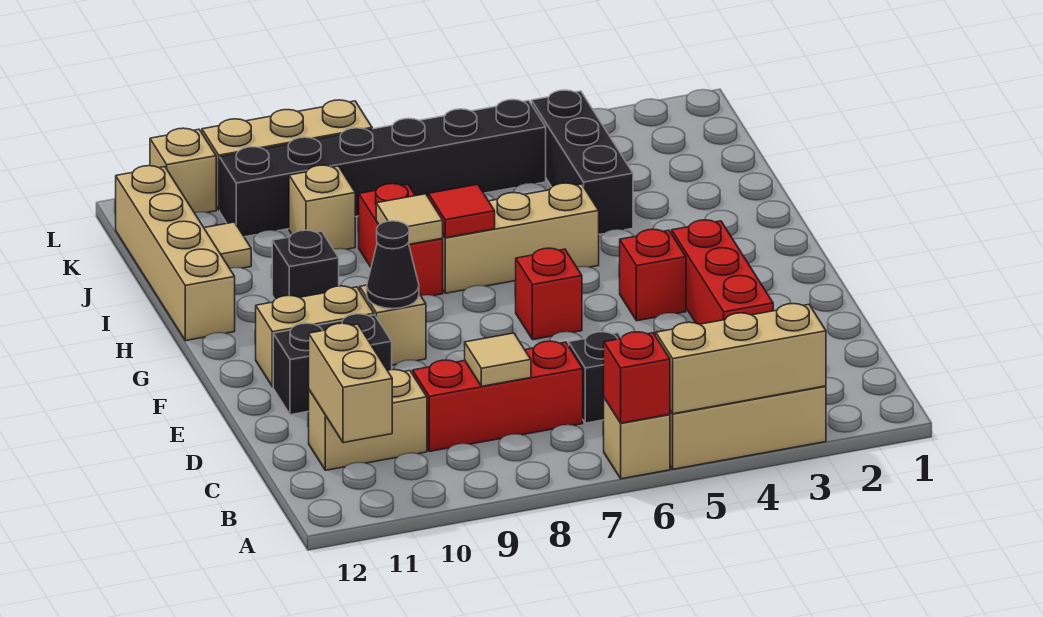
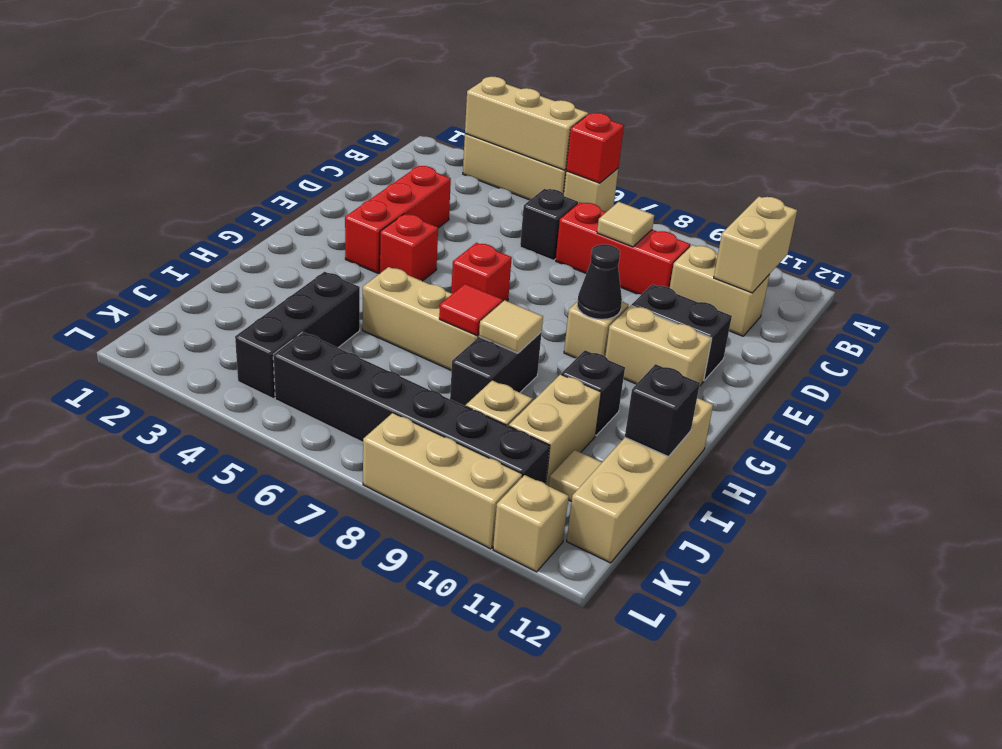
red brick H8:I8 level 1 -> black brick H8:I8 level 1
none -> tan brick I10:J10 level 1
none -> black brick I12 level 2

